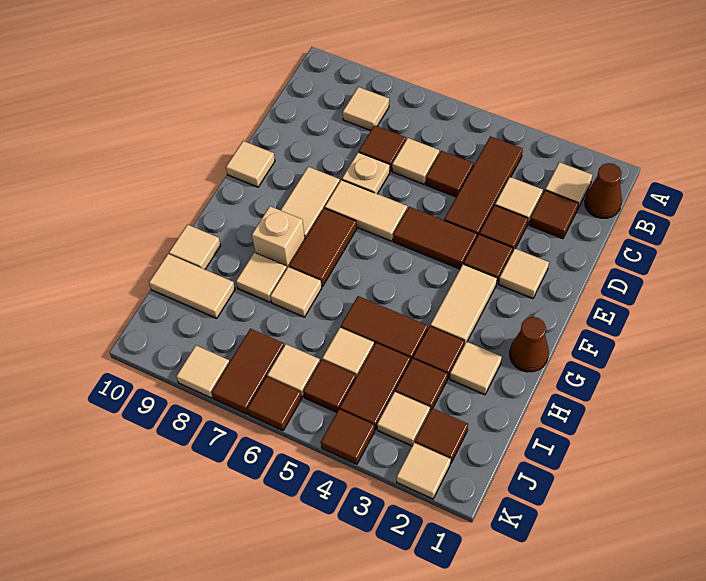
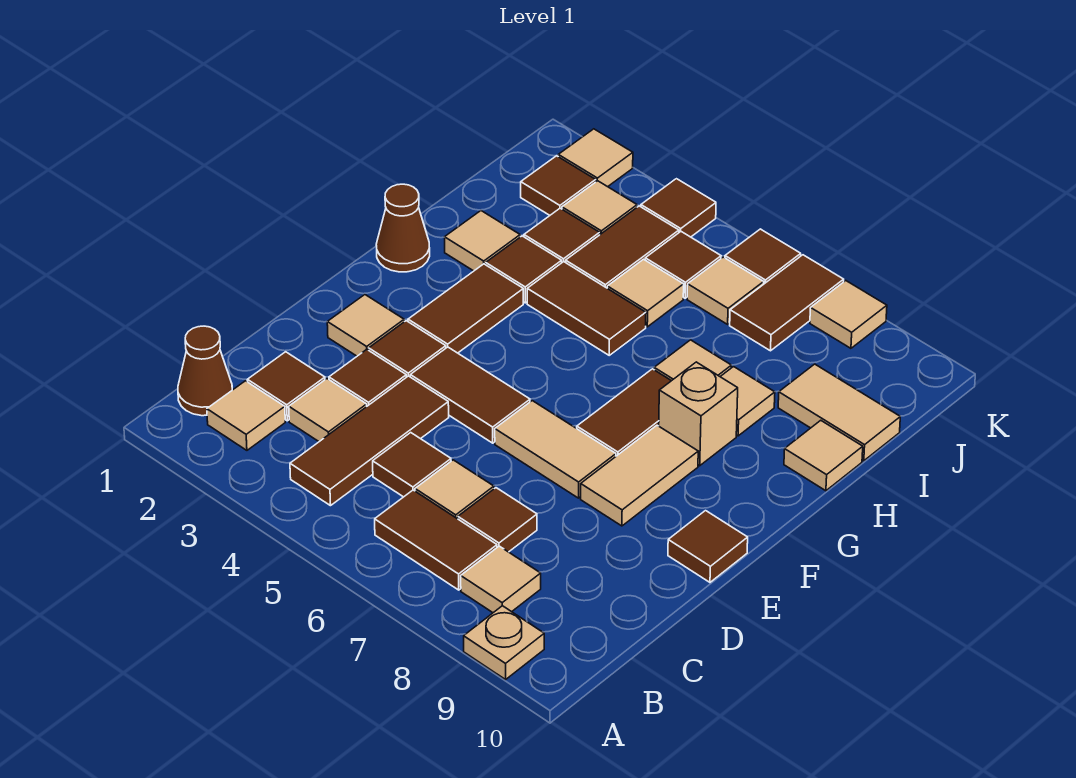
none -> brown tile B6:B7 level 1
tan plate D7 level 1 -> tan plate A9 level 1
tan tile E10 level 1 -> brown tile E10 level 1
tan tile F3:G3 level 1 -> brown tile F3:G3 level 1

